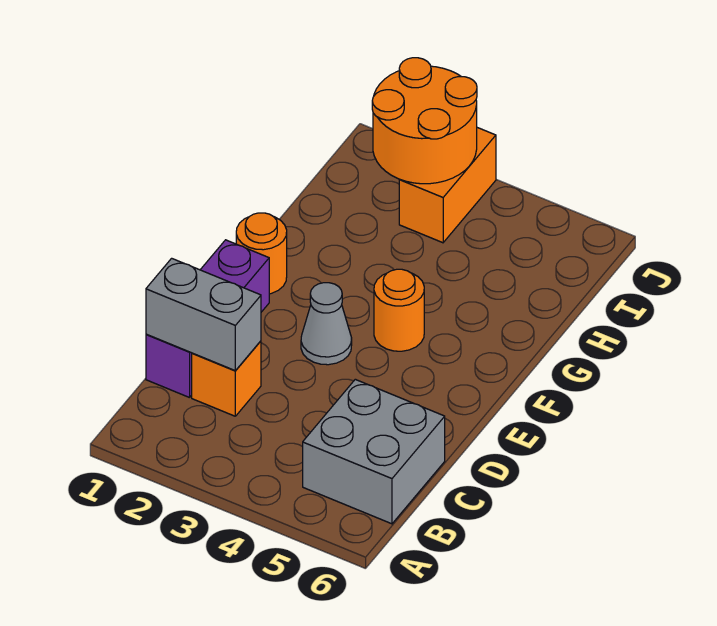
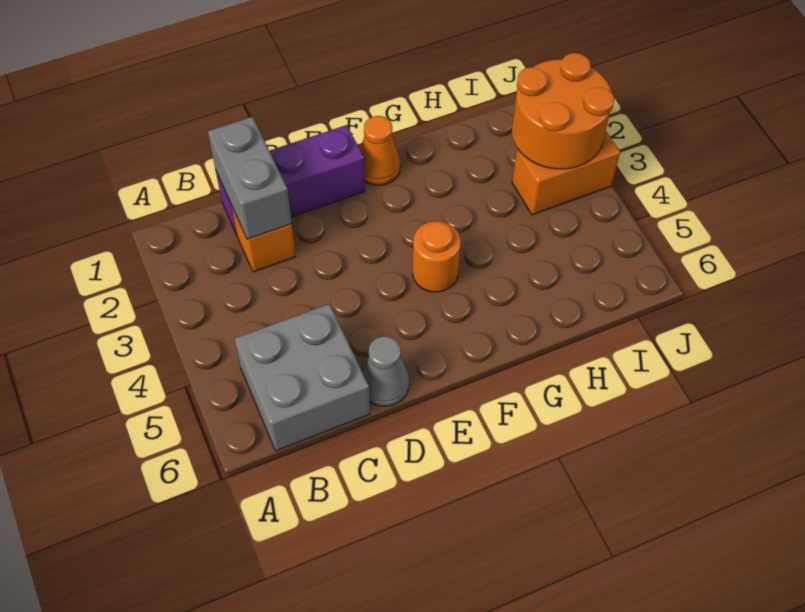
grey cone E3 level 1 -> grey cone D6 level 1
orange round brick F1 level 1 -> orange cone F1 level 1

